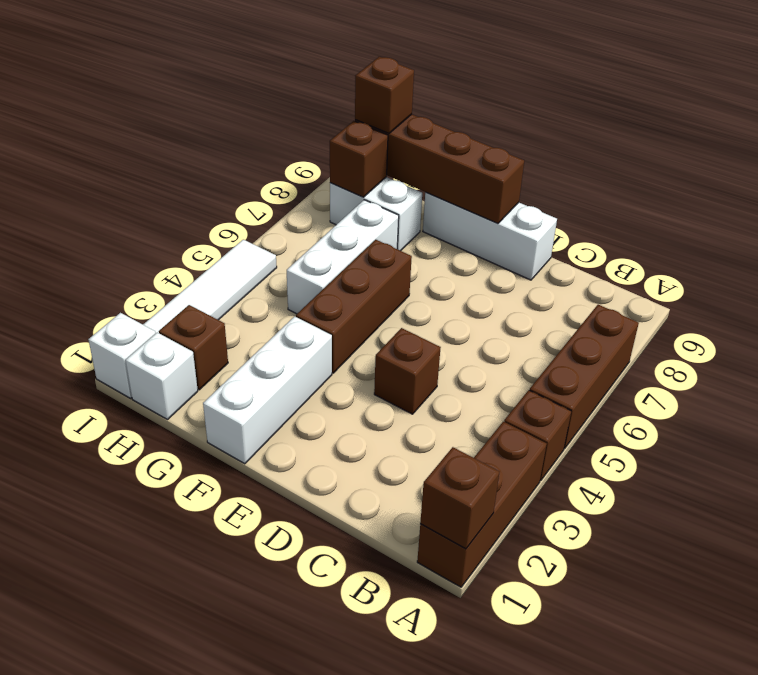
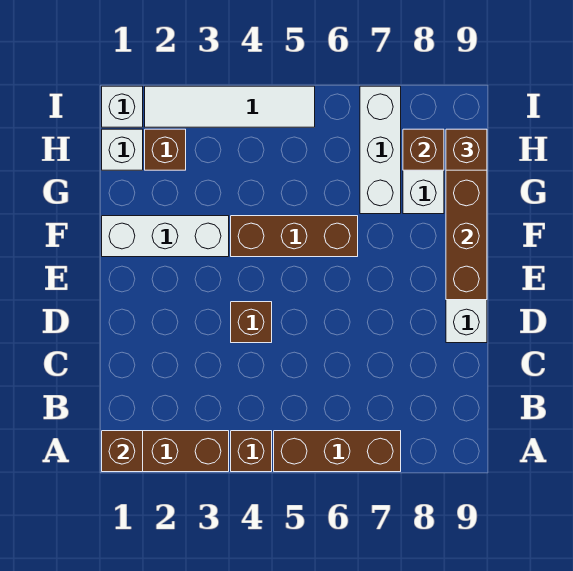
white brick G5:G7 level 1 -> white brick G7:I7 level 1

